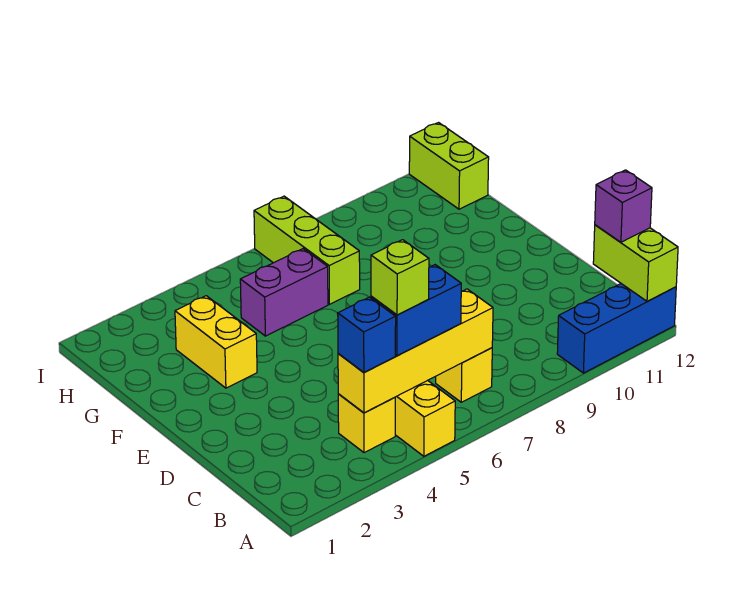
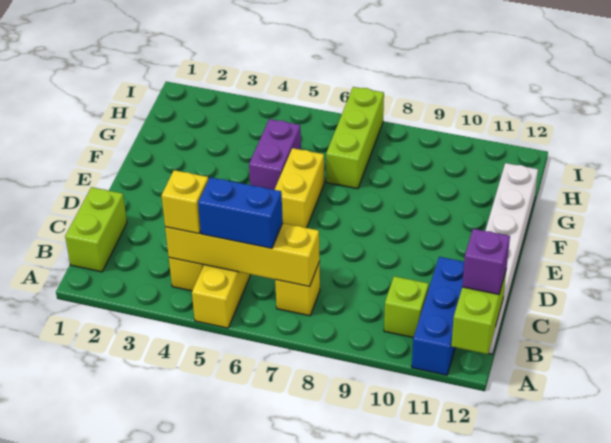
blue brick A10:A12 level 1 -> blue brick A11:C11 level 1
blue brick B4 level 3 -> yellow brick B4 level 3
lime brick B5 level 4 -> lime brick B10 level 1
none -> white brick B12:G12 level 1
yellow brick F3:G3 level 1 -> yellow brick E6:F6 level 1
purple brick G5:G6 level 1 -> purple brick F5:G5 level 1
lime brick H12:I12 level 1 -> lime brick B1:C1 level 1

